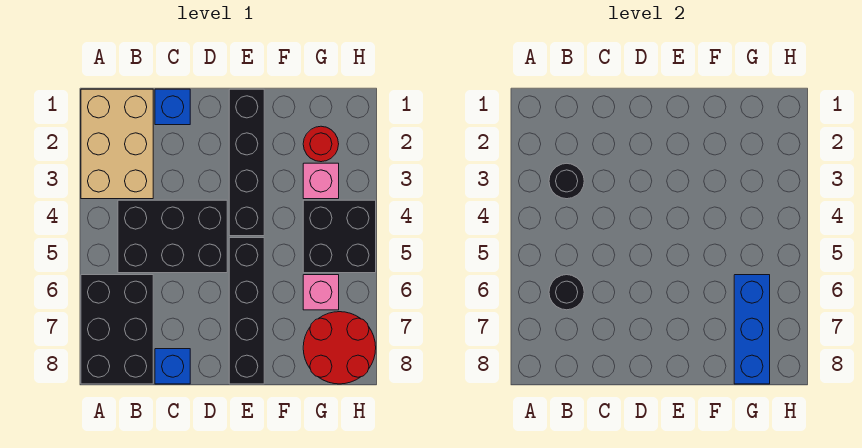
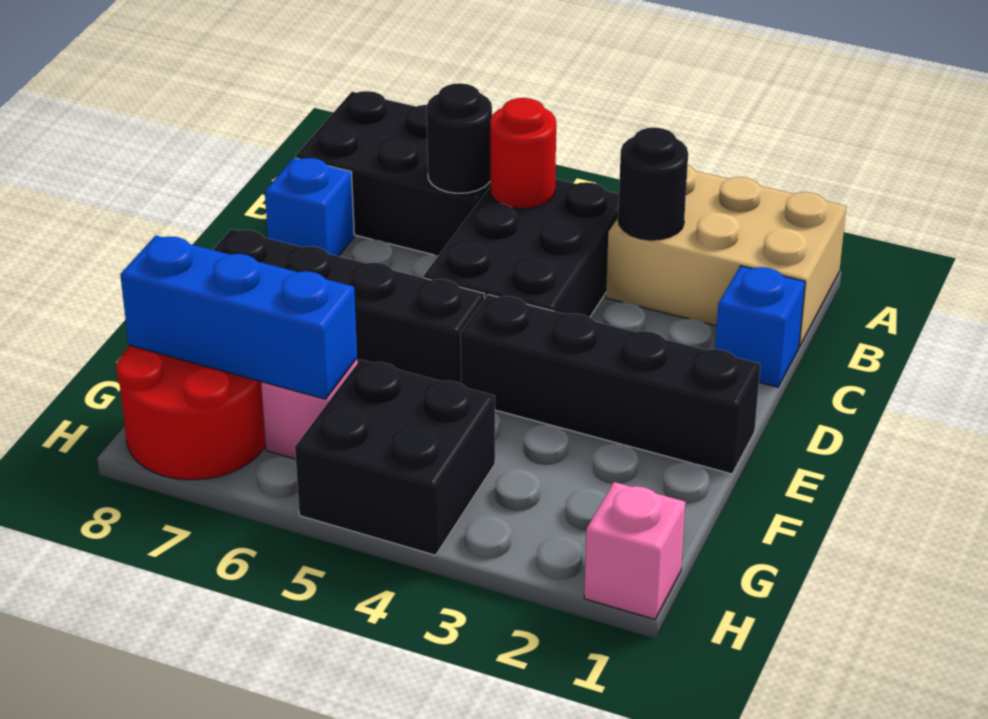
red round brick G2 level 1 -> red round brick B5 level 2
pink brick G3 level 1 -> pink brick H1 level 1

